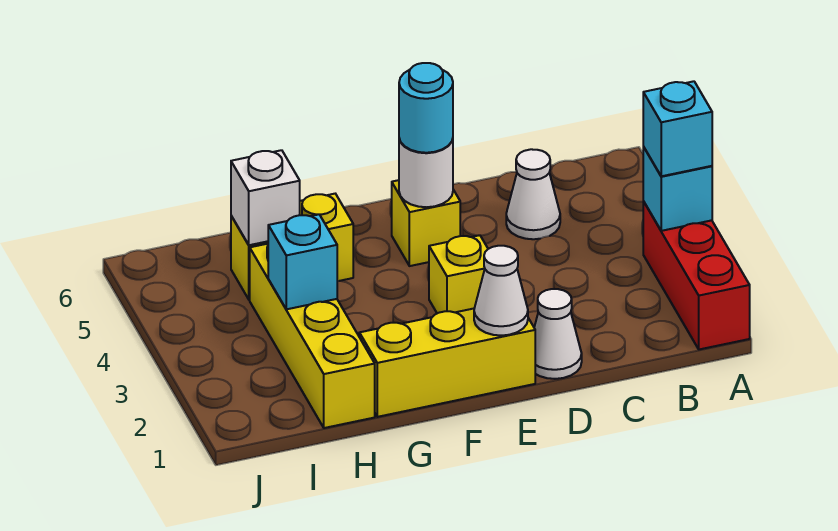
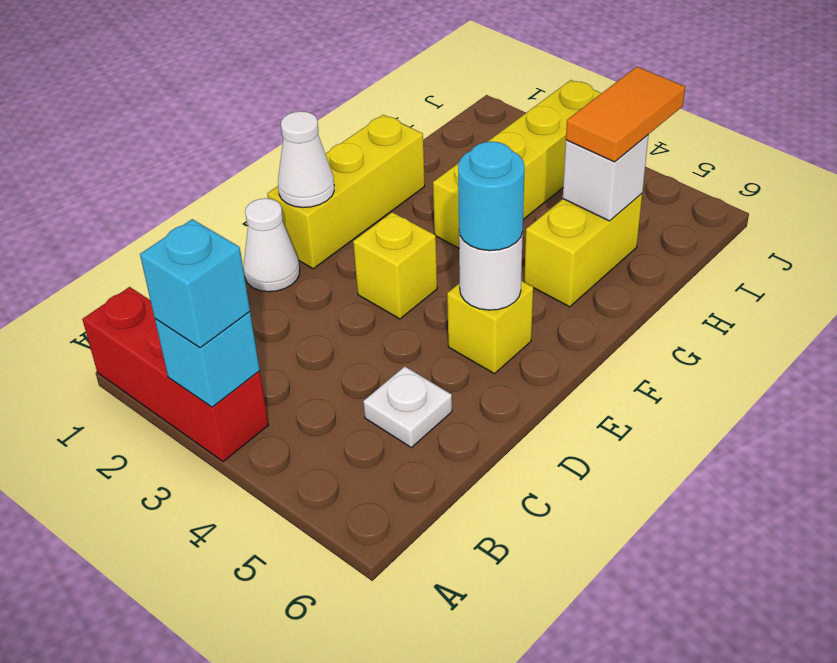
white cone C5 level 1 -> white plate C5 level 1
yellow brick H1:H4 level 1 -> yellow brick G3:J3 level 1
cyan brick H3 level 2 -> none
none -> orange tile H5:I5 level 3

